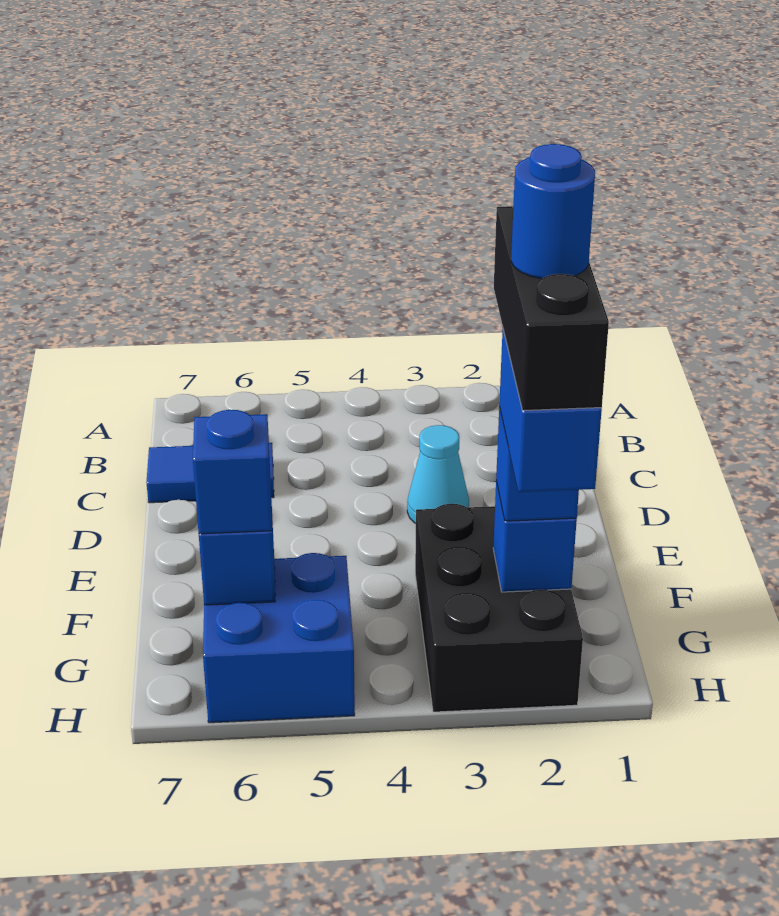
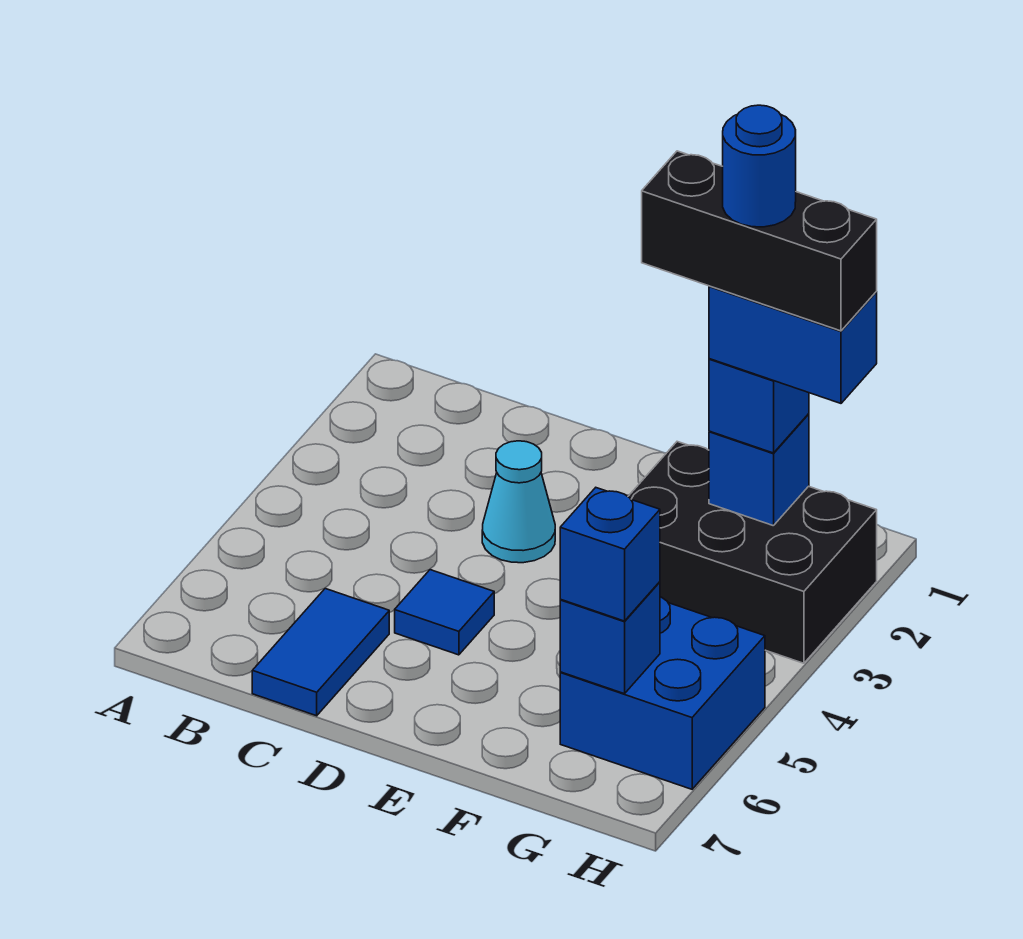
none -> blue tile D5 level 1

